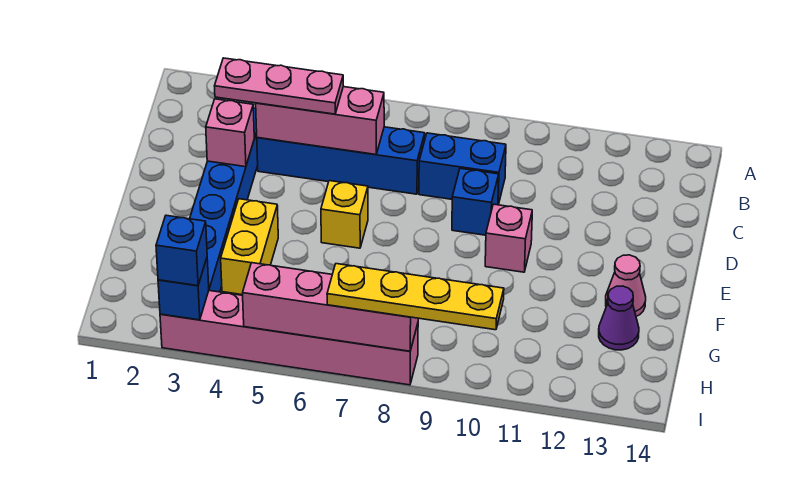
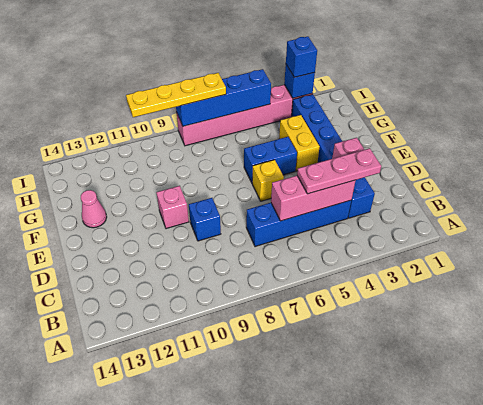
blue brick C8:C9 level 1 -> blue brick F5:F6 level 1
purple cone G13 level 1 -> none
pink brick I5:I8 level 2 -> blue brick I5:I8 level 2

